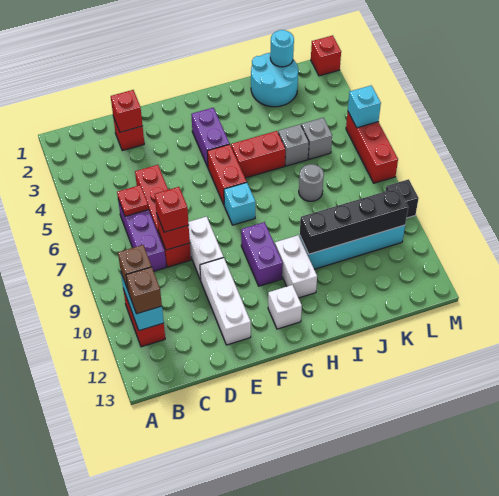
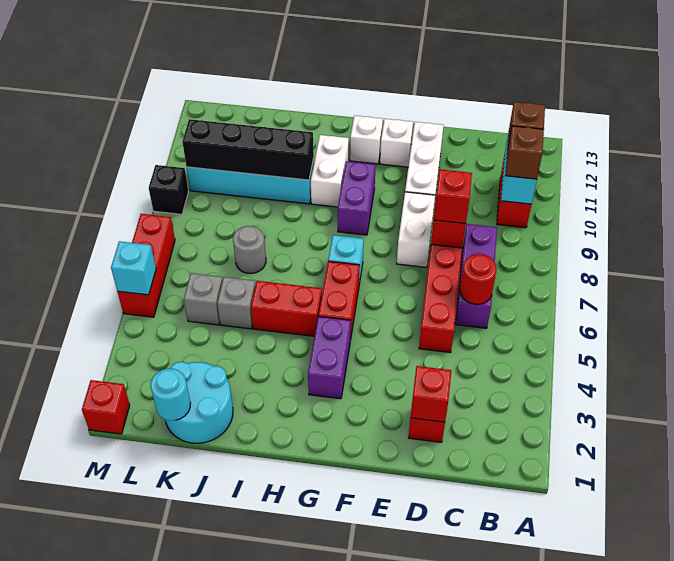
red plate C6 level 2 -> red round brick C6 level 2
none -> white brick F12 level 1

